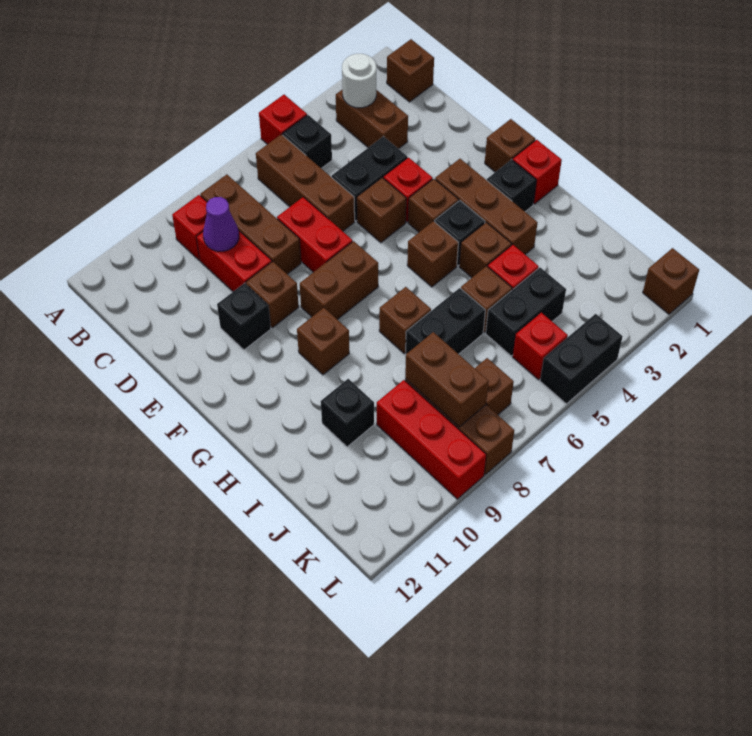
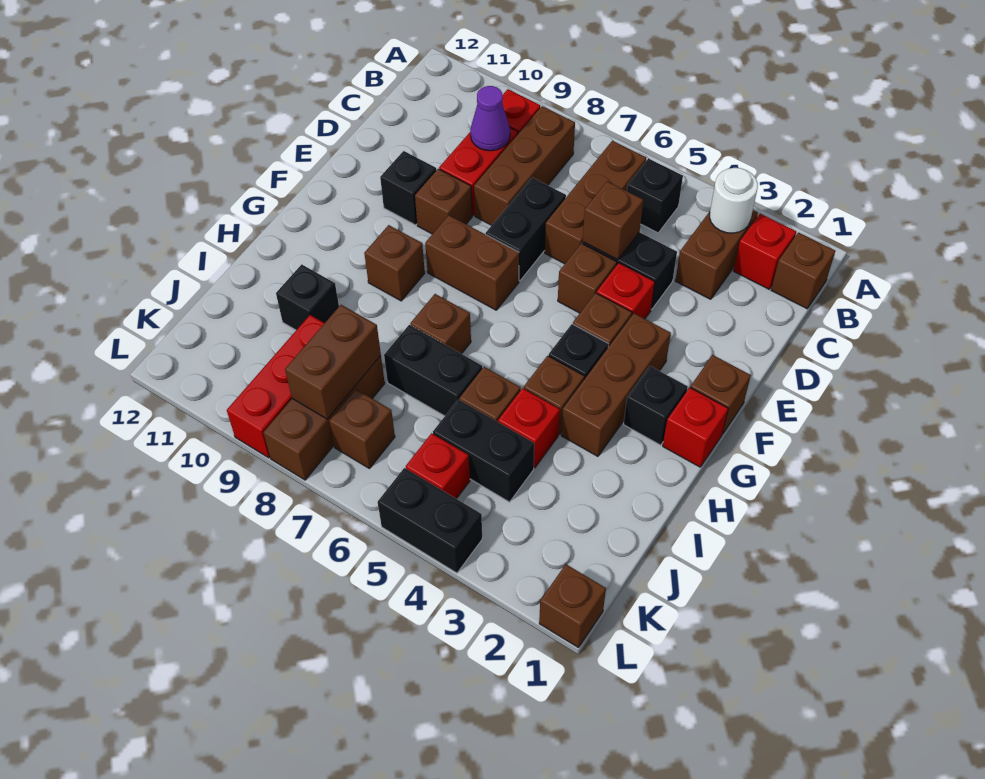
red brick A5 level 1 -> red brick B2 level 1
red brick D7:E7 level 1 -> black brick D7:E7 level 1
brown brick G5 level 1 -> brown brick D5 level 2

